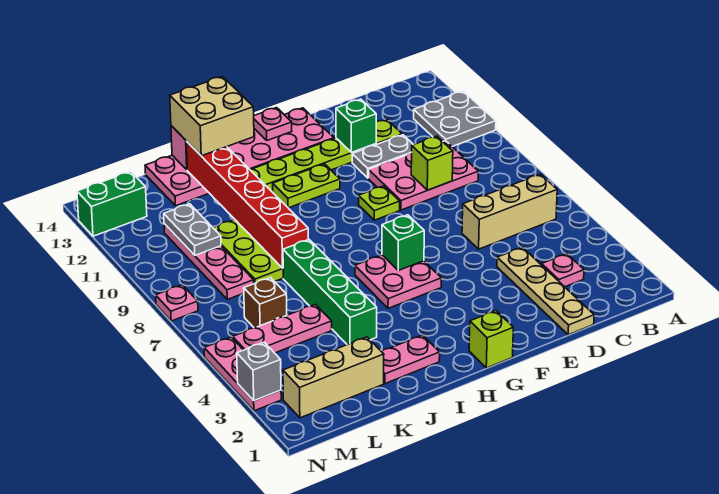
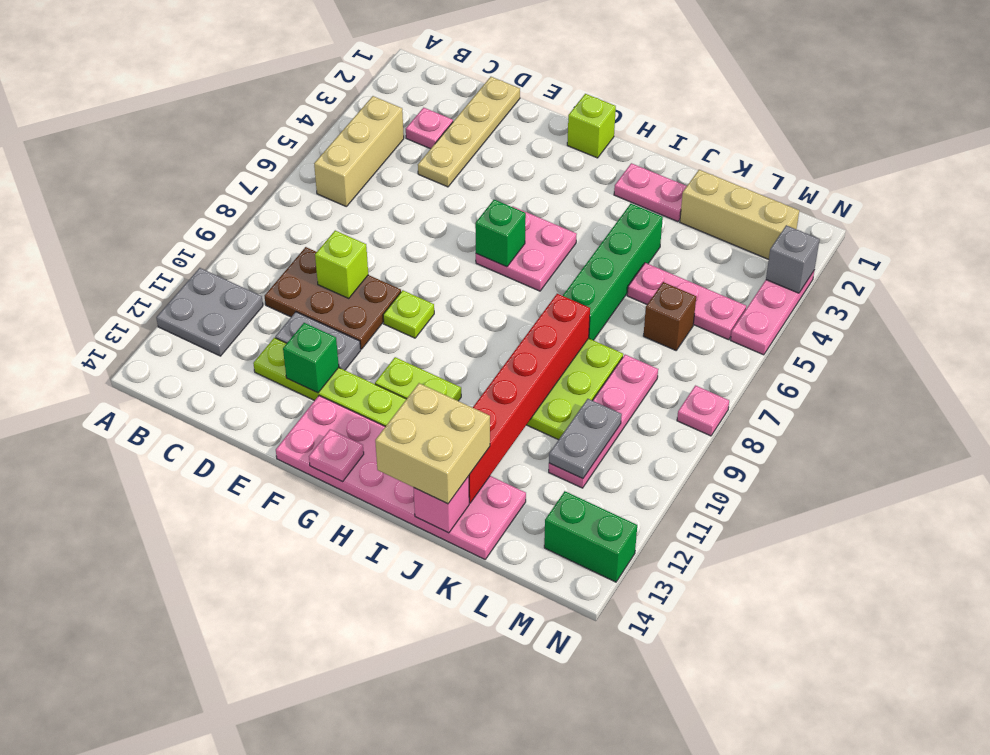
tan brick B6:D6 level 1 -> tan brick B4:B6 level 1
pink plate C9:E10 level 1 -> brown plate C9:E10 level 1

